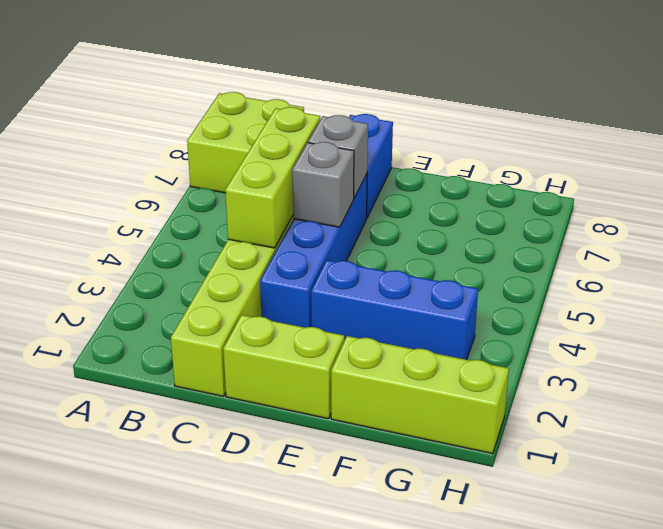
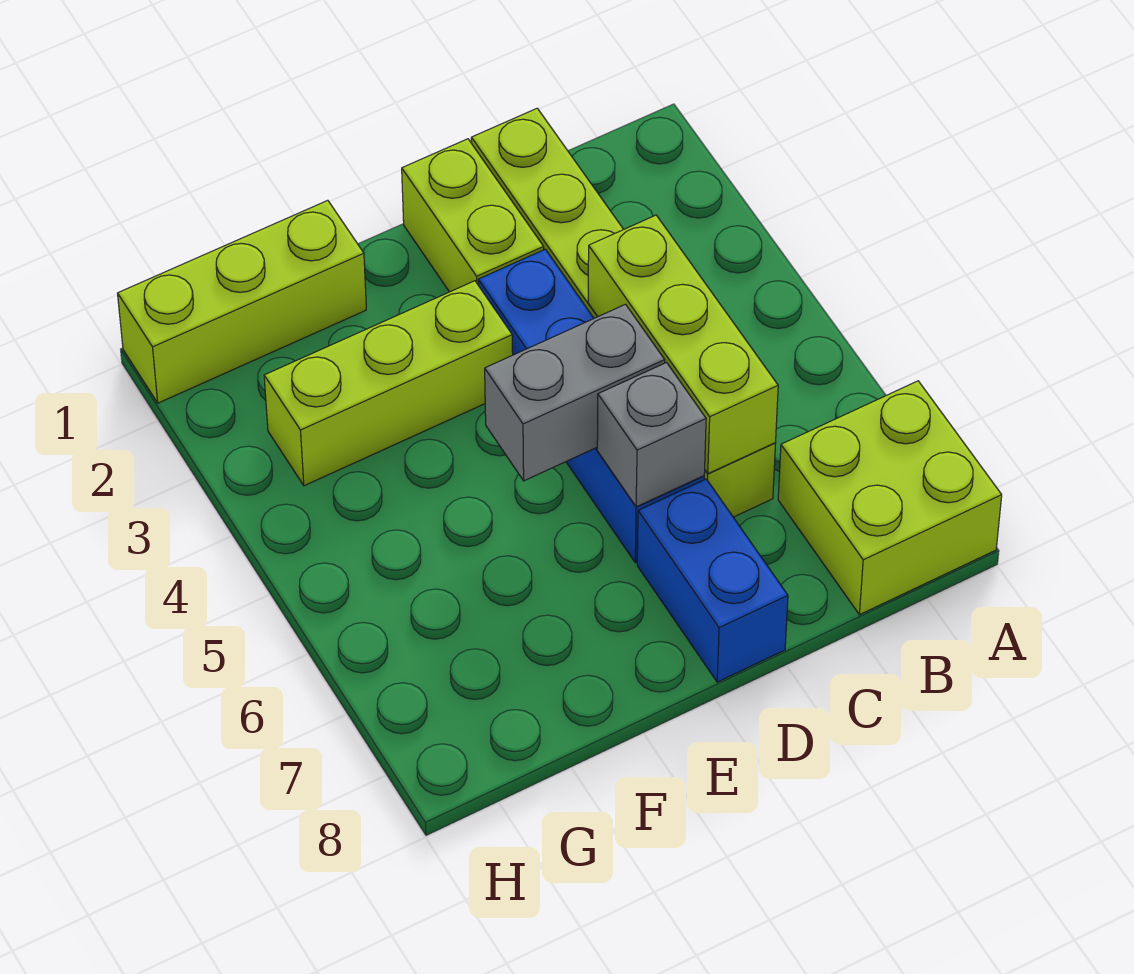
lime brick D1:E1 level 1 -> lime brick D1:D2 level 1
grey brick D5 level 2 -> grey brick D5:E5 level 2
blue brick E3:G3 level 1 -> lime brick E3:G3 level 1

